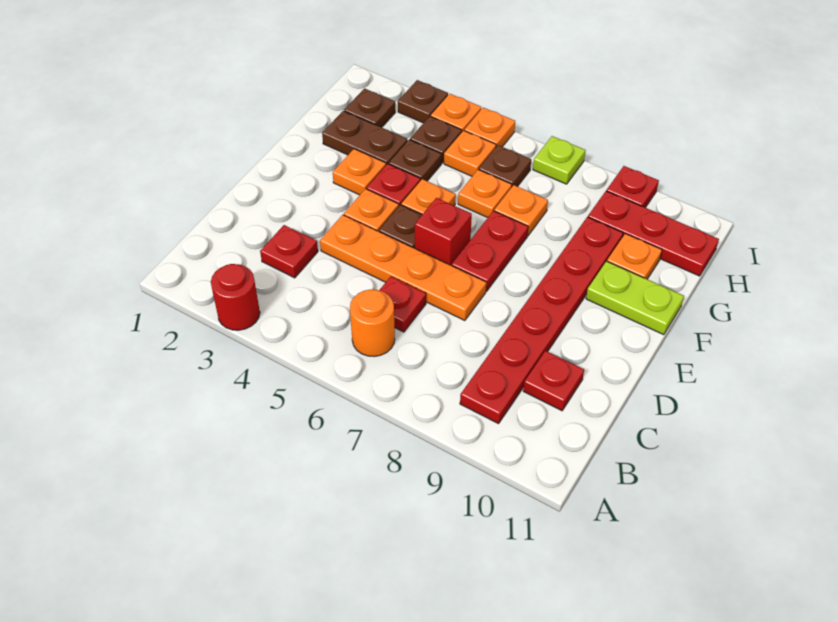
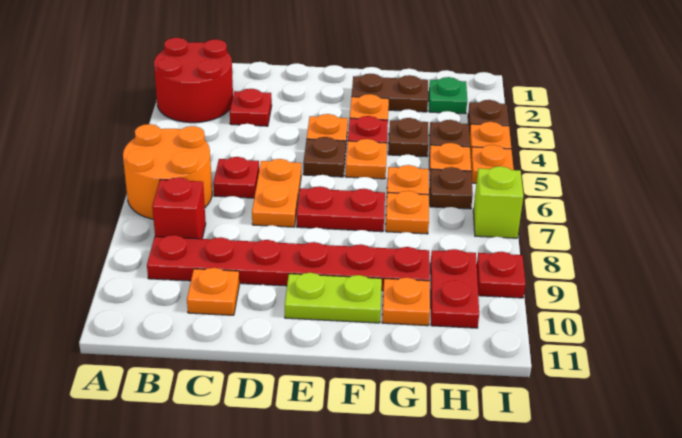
red round brick A3 level 1 -> red round brick A2:B3 level 1
orange round brick B6 level 1 -> orange round brick A6:B7 level 1
red plate C10 level 1 -> orange plate C10 level 1
orange plate D4:D7 level 1 -> orange plate D6:D7 level 1
red brick E6 level 1 -> red brick B8 level 1
lime plate F10:F11 level 1 -> lime plate E10:F10 level 1
brown plate G2:G3 level 1 -> brown plate F2:G2 level 1
brown plate H2 level 1 -> green plate H2 level 1
red plate H9:H11 level 1 -> red plate H9:H10 level 1
lime plate I7 level 1 -> lime brick I7 level 1

